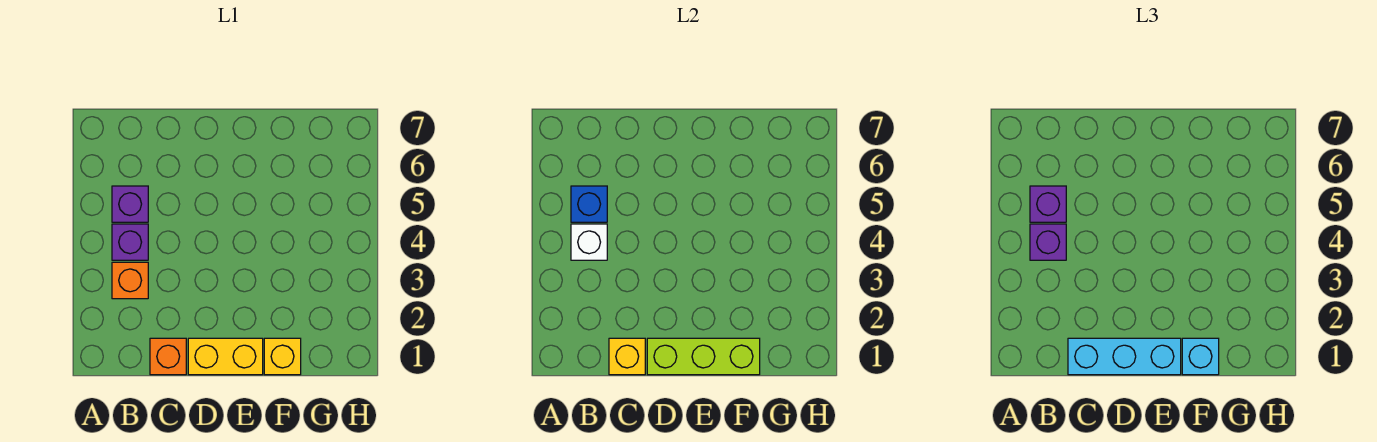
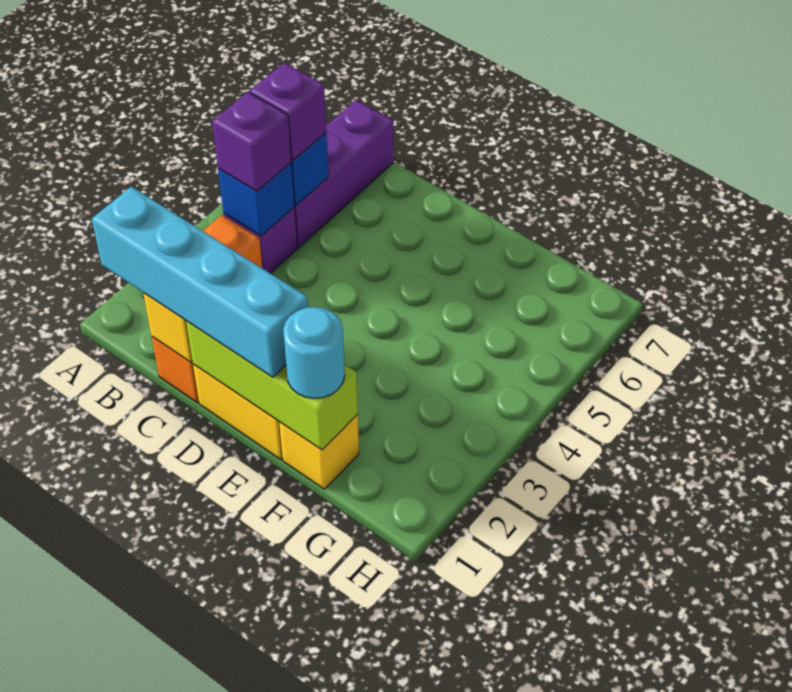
white brick B4 level 2 -> blue brick B4 level 2
purple brick B5 level 1 -> purple brick B5:B7 level 1
cyan brick C1:E1 level 3 -> cyan brick B1:E1 level 3
cyan brick F1 level 3 -> cyan round brick F1 level 3

